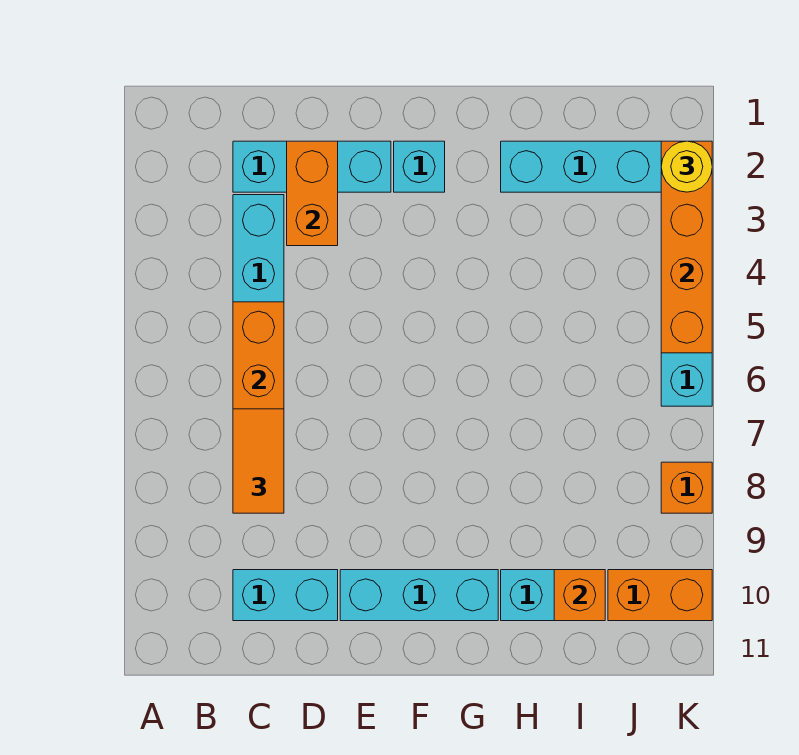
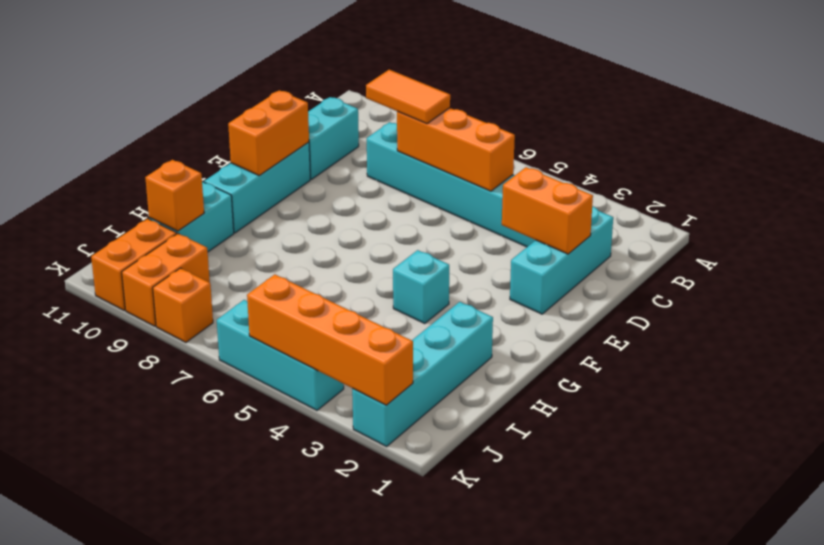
none -> orange brick E10:F10 level 2
cyan brick F2 level 1 -> cyan brick G4 level 1
none -> orange brick J9:K9 level 1
yellow round brick K2 level 3 -> none

